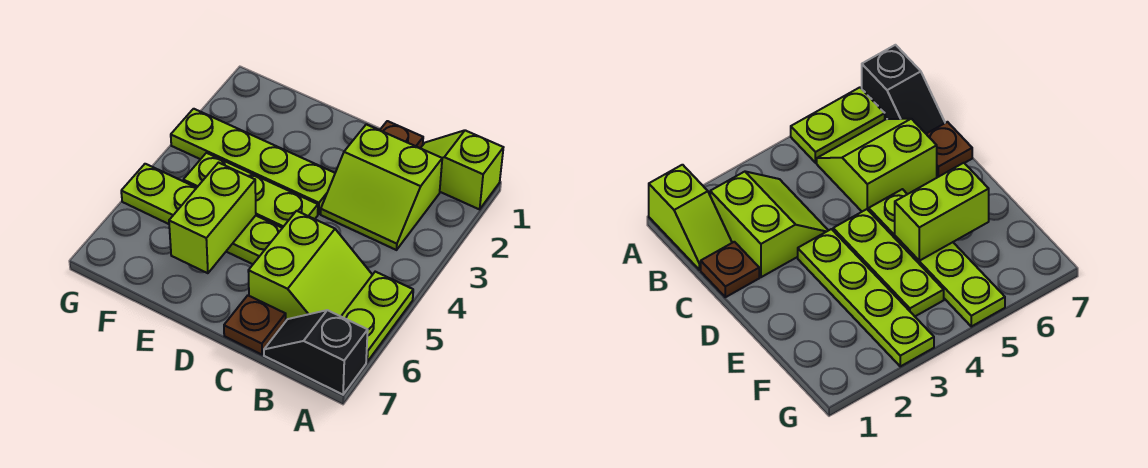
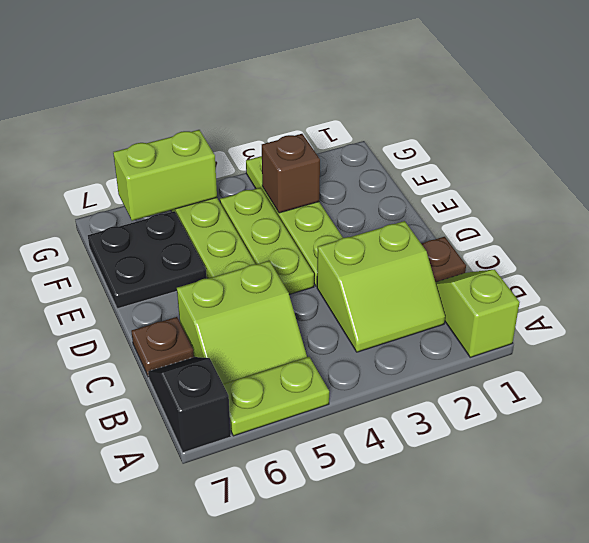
lime slope B2:C3 level 1 top 2 -> lime slope B2:C3 level 1 top C
lime brick E5:E6 level 2 -> lime brick G5:G6 level 2
none -> black plate E6:F7 level 1
none -> brown brick F3 level 2

